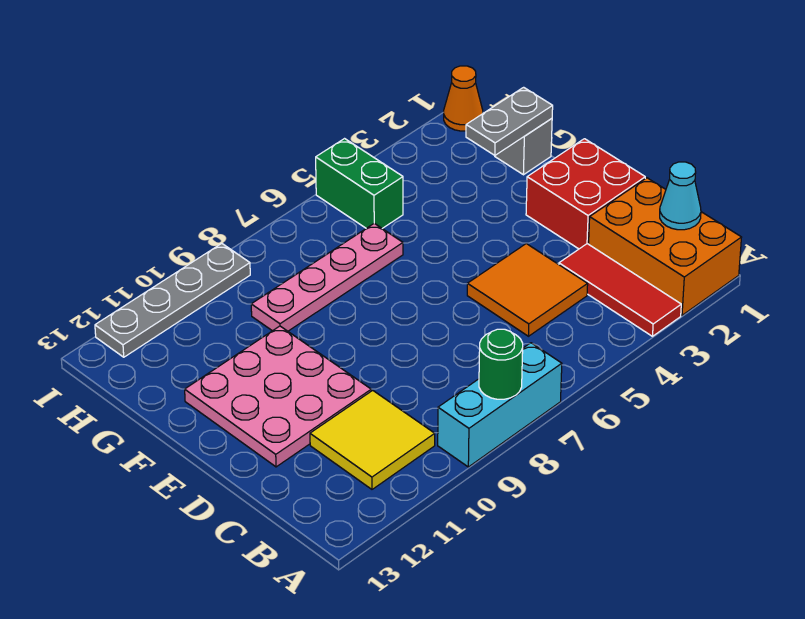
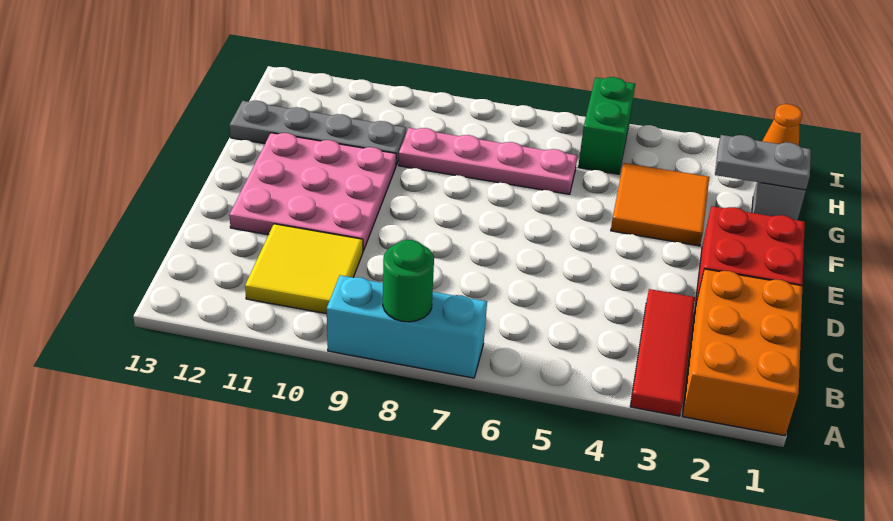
cyan cone B1 level 2 -> none
orange tile C4:D5 level 1 -> orange tile F3:G4 level 1
grey plate I9:I12 level 1 -> grey plate G10:G13 level 1

